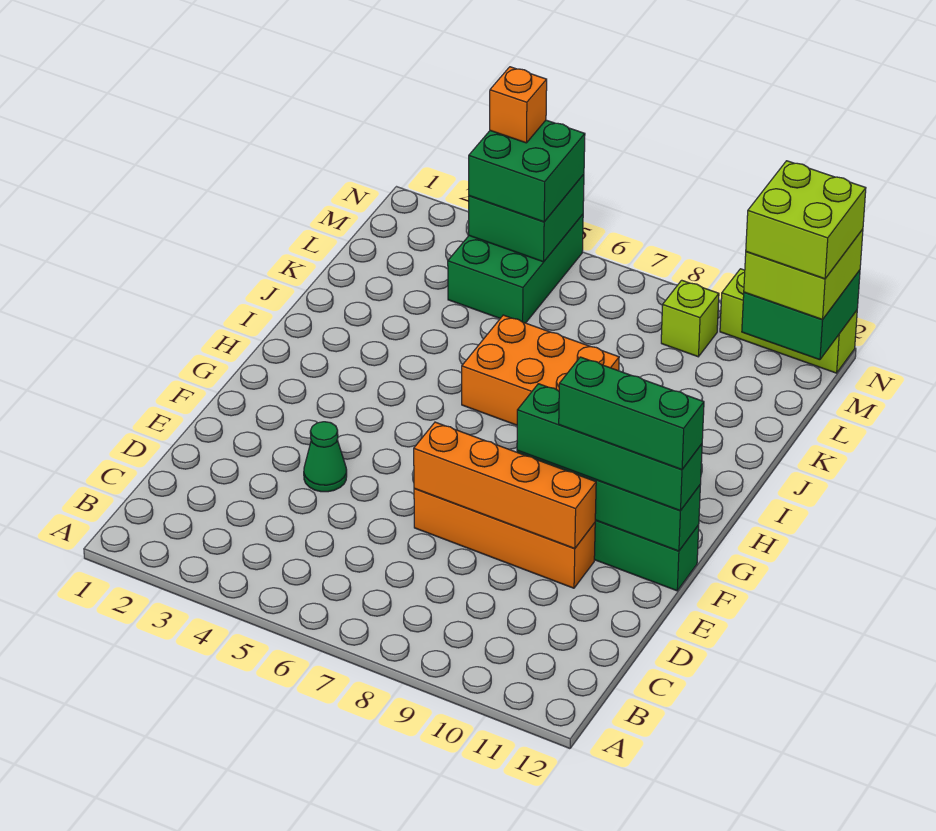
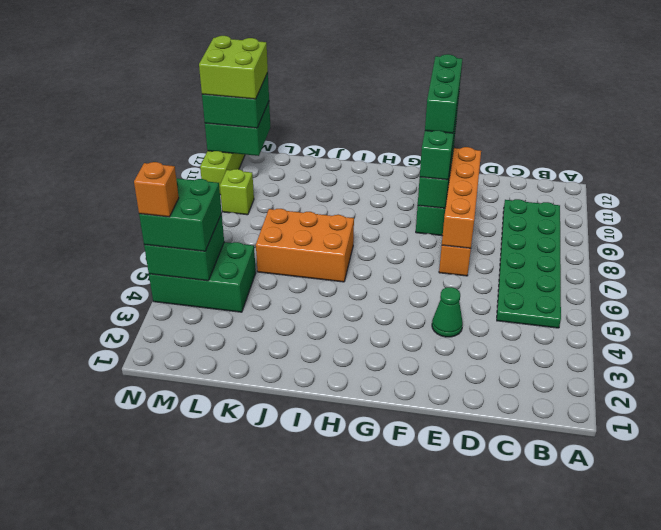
none -> green plate B5:C10 level 1
orange brick I6:J8 level 1 -> orange brick I6:K7 level 1
lime brick M11:N12 level 3 -> green brick M11:N12 level 3

